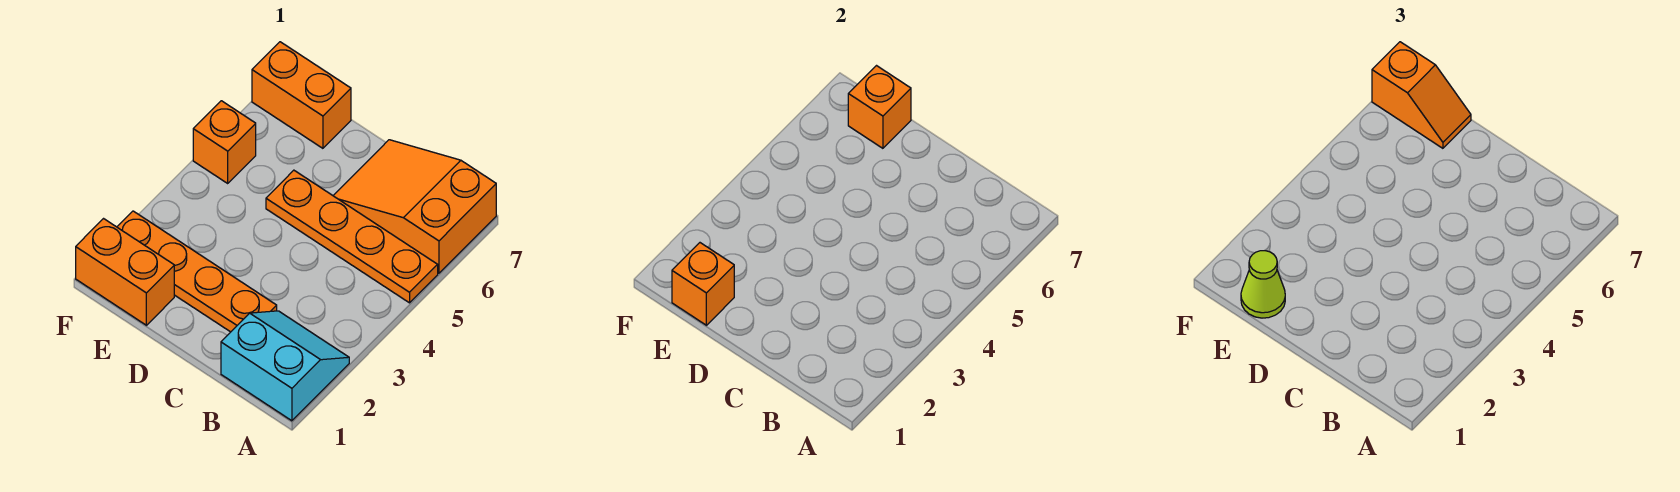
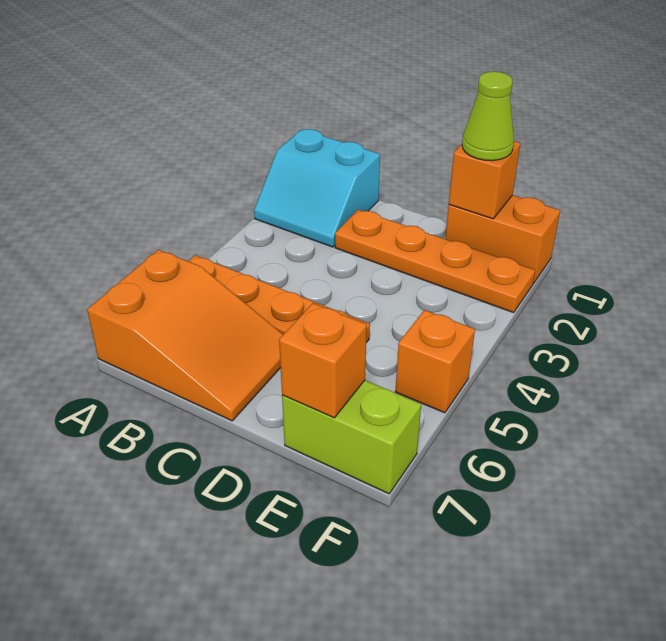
orange brick E7:F7 level 1 -> lime brick E7:F7 level 1
orange slope E7:F7 level 3 top F -> none

